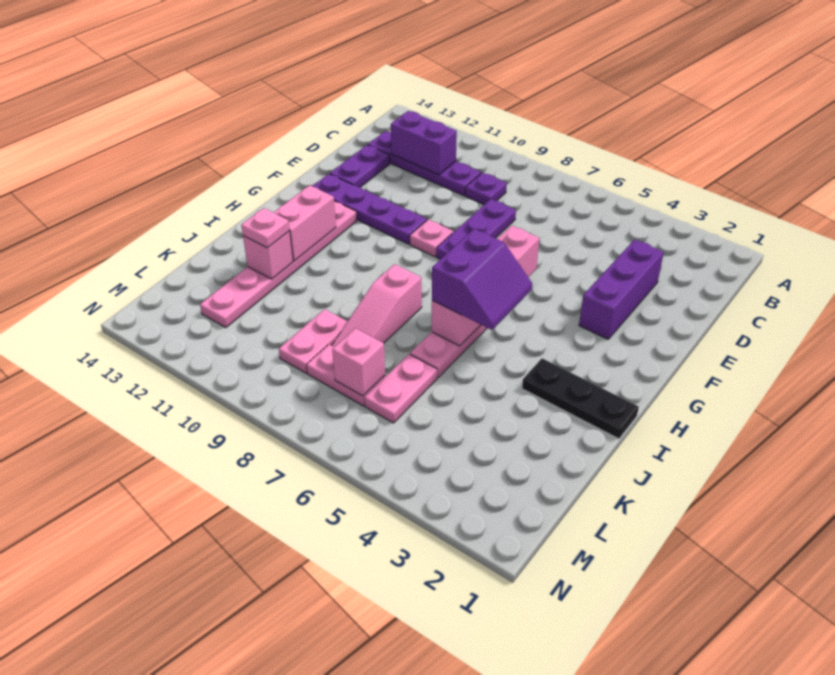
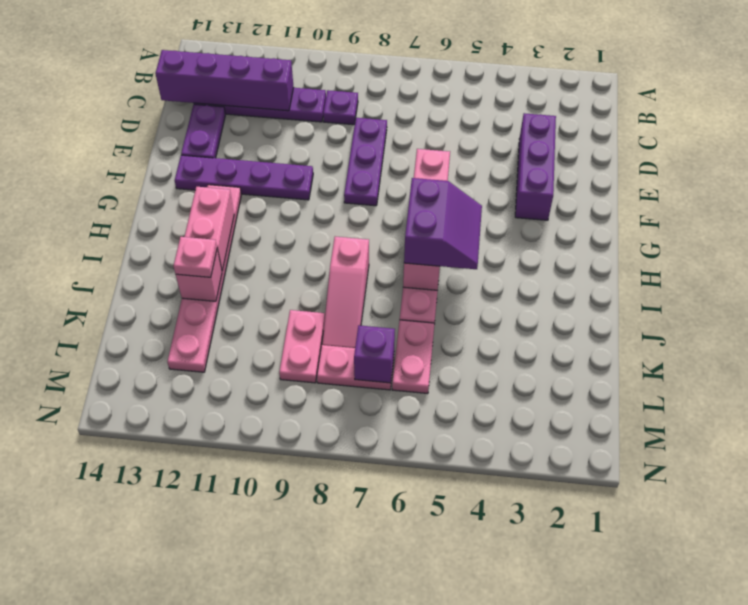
purple brick C11:C12 level 2 -> purple brick C11:C14 level 2
pink plate F9 level 1 -> none
black plate I1:I3 level 1 -> none
pink brick L7 level 2 -> purple brick L7 level 2

